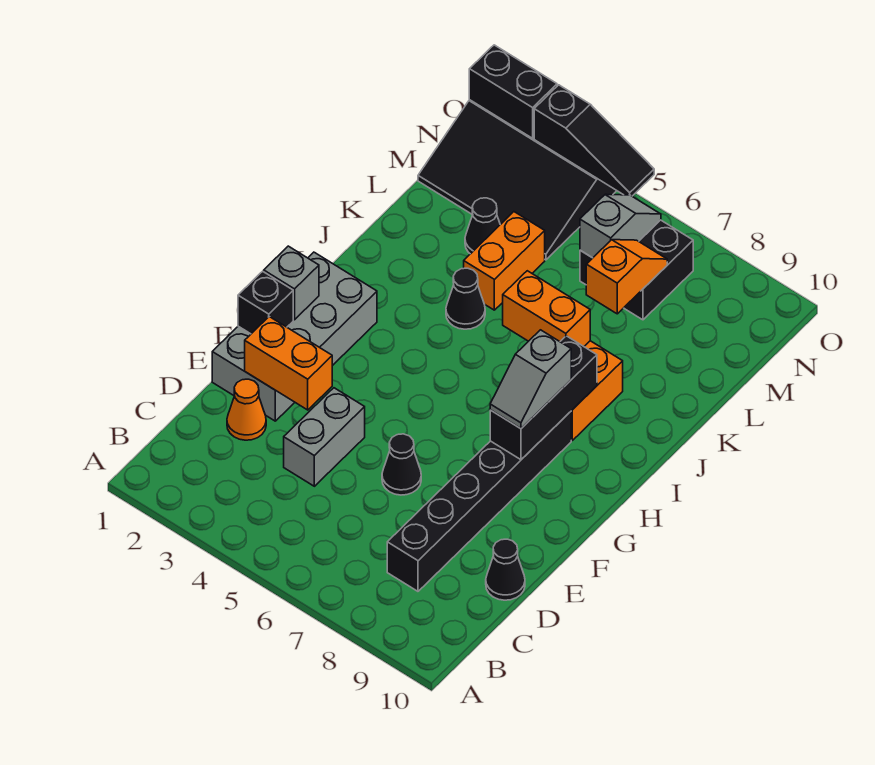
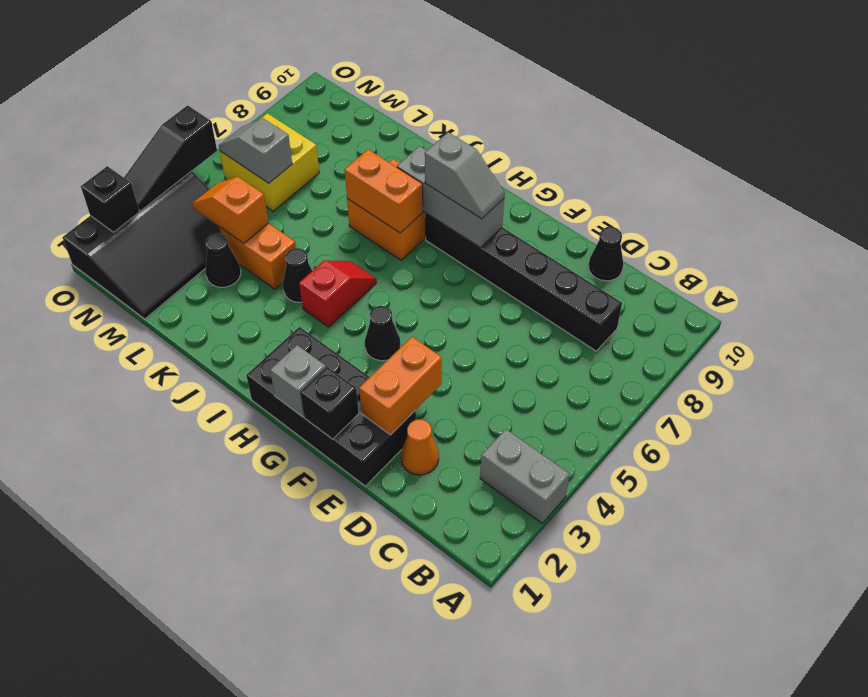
grey brick D4:E4 level 1 -> grey brick A3:B3 level 1
grey brick E1:H2 level 1 -> black brick E1:H2 level 1
black cone E6 level 1 -> black cone G4 level 1
black brick G8:I8 level 2 -> grey brick G8:I8 level 2
none -> red slope I4:I5 level 1 top 4
orange brick J6:J7 level 2 -> orange brick I7:J7 level 2
orange slope L7:M7 level 2 top L -> orange slope L4:M4 level 2 top L
black brick M6:N7 level 1 -> yellow brick M6:N7 level 1
black brick O1:O2 level 2 -> black brick O2 level 2
black slope O3:O5 level 2 top 3 -> black slope O3:O5 level 2 top 5

